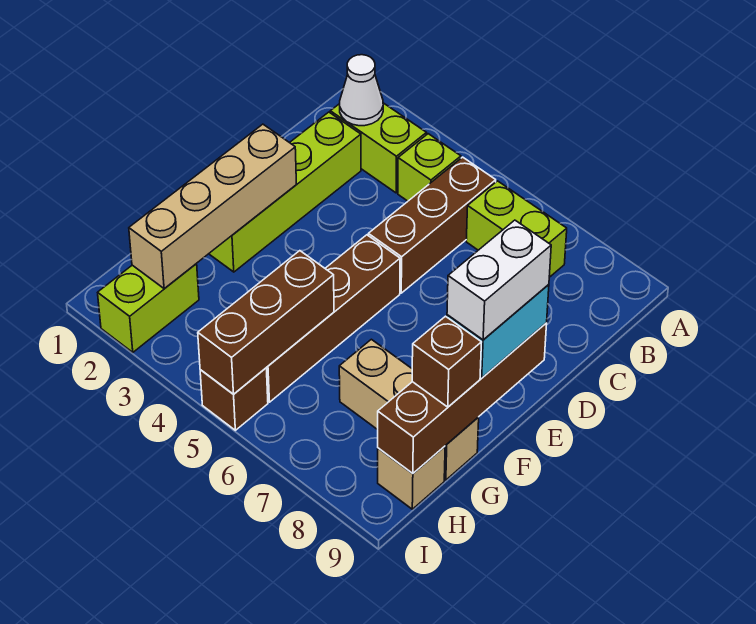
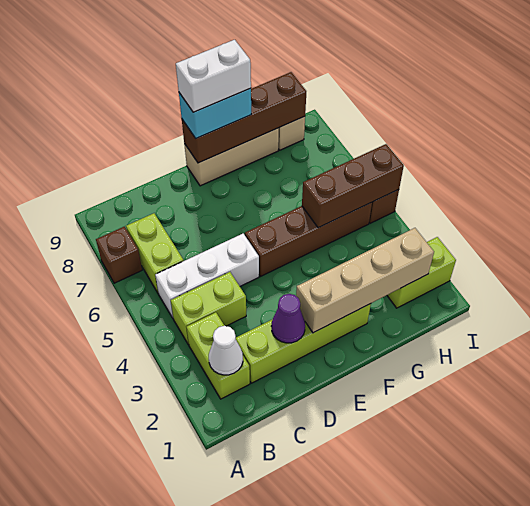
lime brick B4 level 1 -> lime brick B4:C4 level 1
brown brick B5:D5 level 1 -> white brick B5:D5 level 1
none -> purple cone D2 level 2
tan brick G7:G9 level 1 -> tan brick E9:G9 level 1
brown brick G9 level 3 -> brown brick A7 level 1

